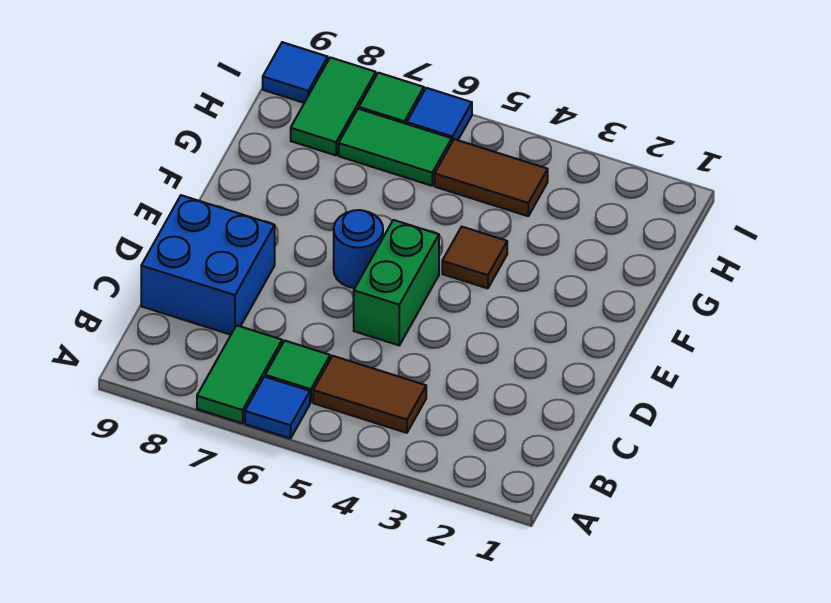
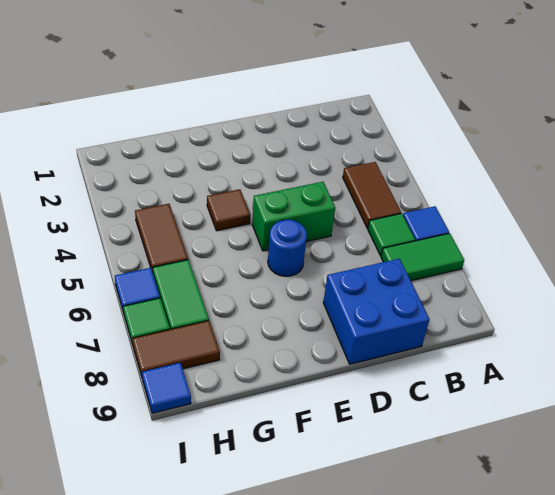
green tile H8:I8 level 1 -> brown tile H8:I8 level 1

